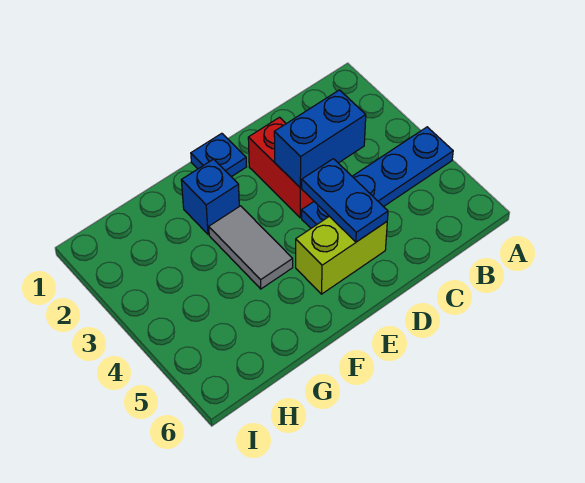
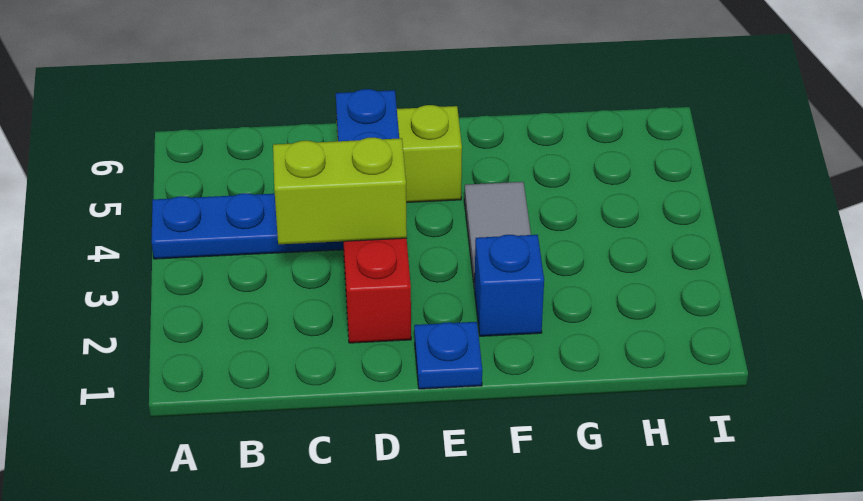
blue brick C3:D3 level 2 -> lime brick C3:D3 level 2

